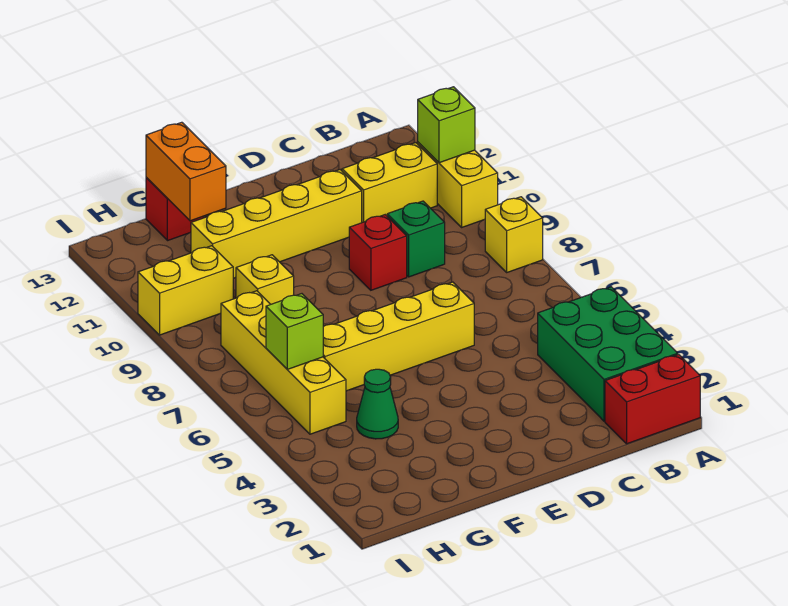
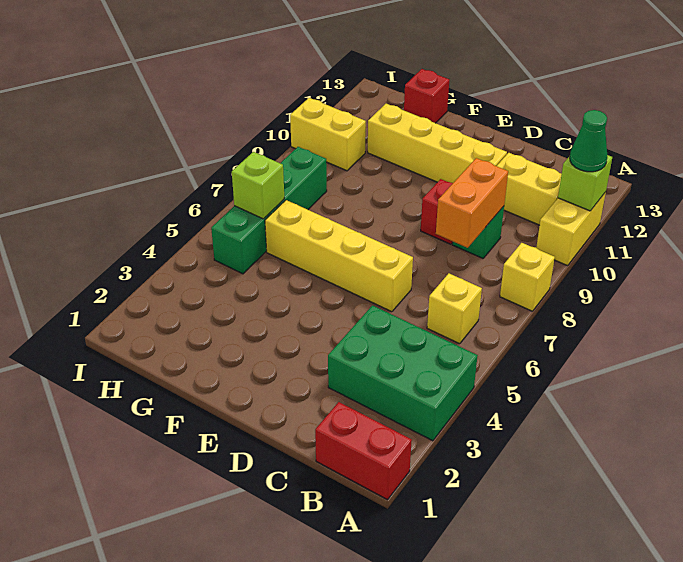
green brick A2:B4 level 1 -> green brick A3:C4 level 1
green cone G4 level 1 -> green cone A11 level 3
yellow brick G9 level 1 -> yellow brick B6 level 1
orange brick G12:G13 level 2 -> orange brick C8:C9 level 2
yellow brick H5:H8 level 1 -> green brick H5:H8 level 1

